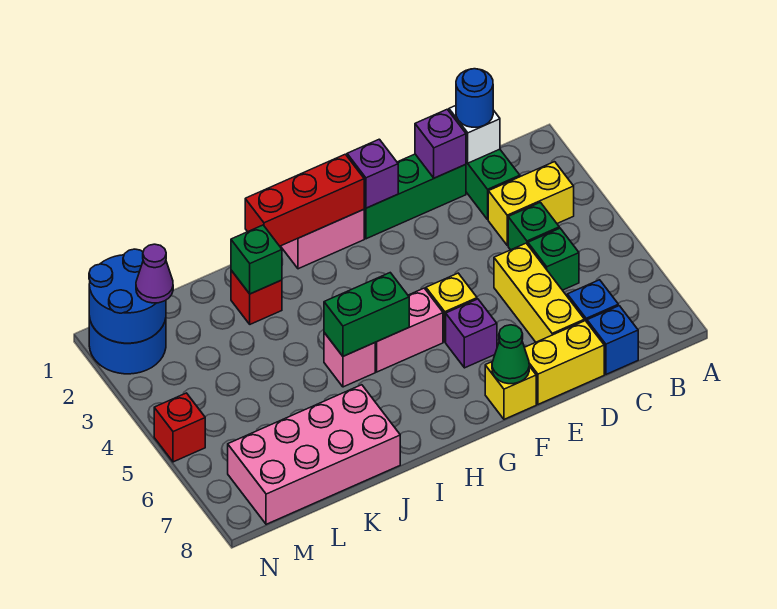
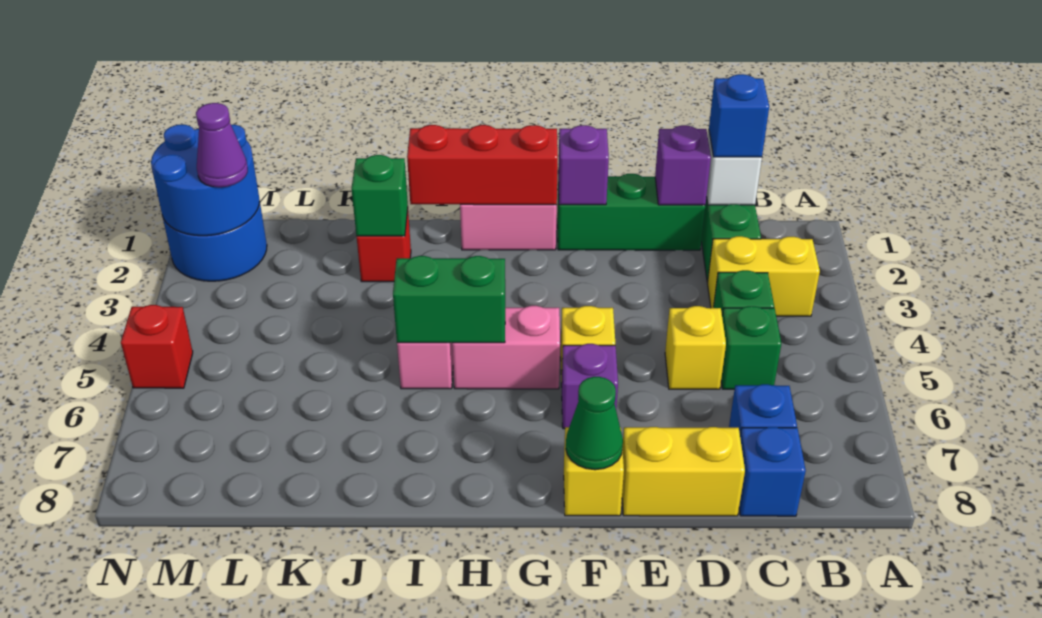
blue round brick C1 level 3 -> blue brick C1 level 3
yellow brick D5:D7 level 1 -> yellow brick D5 level 1
pink brick J7:M8 level 1 -> none

